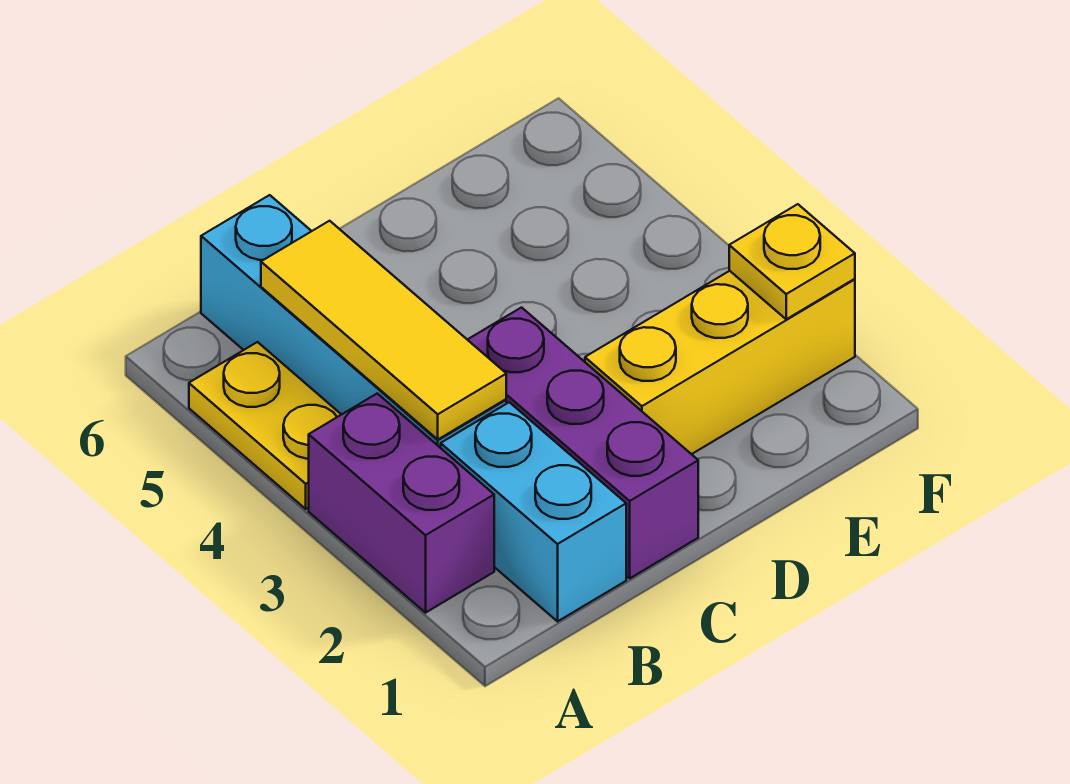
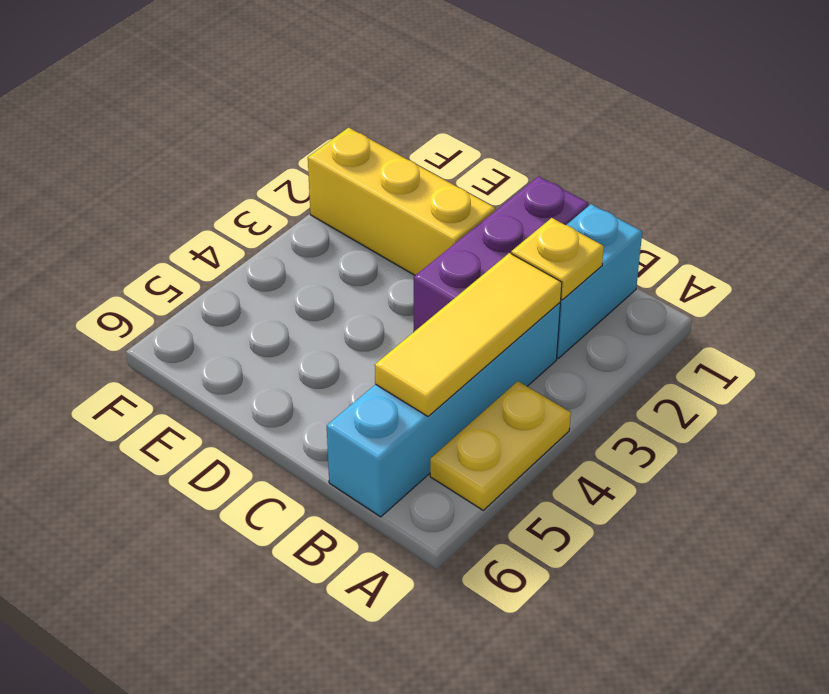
purple brick A2:A3 level 1 -> none
yellow plate F2 level 2 -> yellow plate B2 level 2

